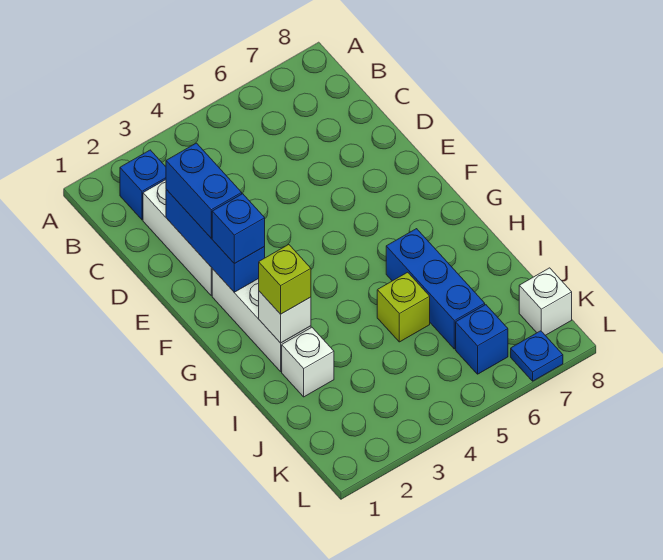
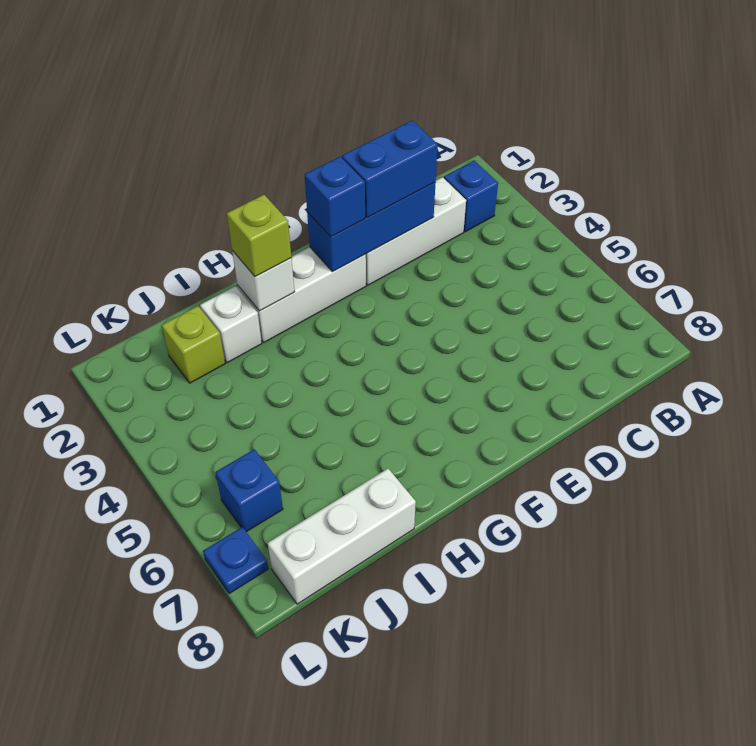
blue brick H6:J6 level 1 -> none
lime brick I5 level 1 -> lime brick J2 level 1
white brick K8 level 1 -> white brick I8:K8 level 1

